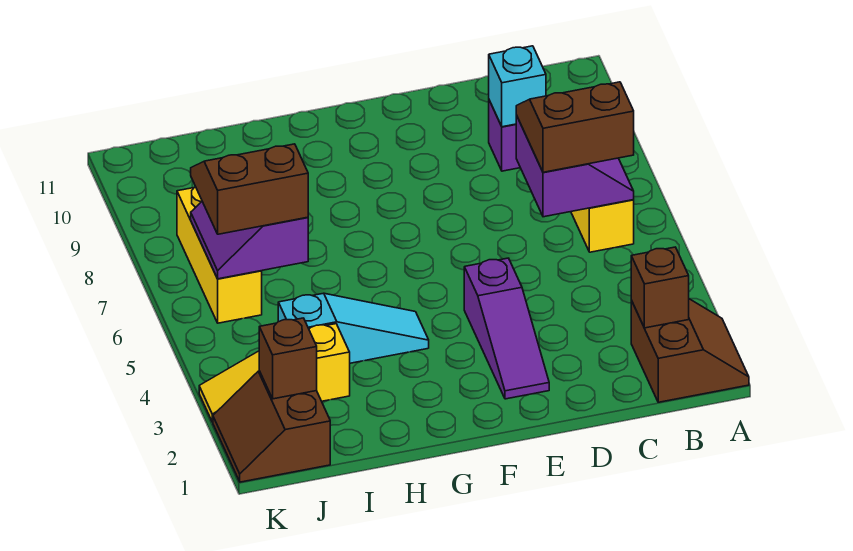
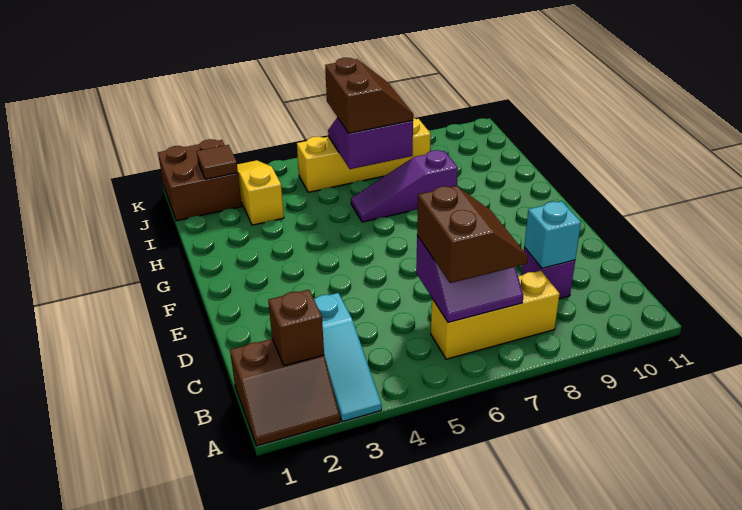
purple slope E2:E4 level 1 top 4 -> purple slope H6:H8 level 1 top 8
cyan slope G4:I4 level 1 top I -> cyan slope A3:C3 level 1 top C
brown slope J1:K2 level 1 top J -> brown brick J1:K2 level 1
brown brick J2 level 2 -> brown tile J2 level 2
yellow brick J6:J8 level 1 -> yellow brick J5:J8 level 1

